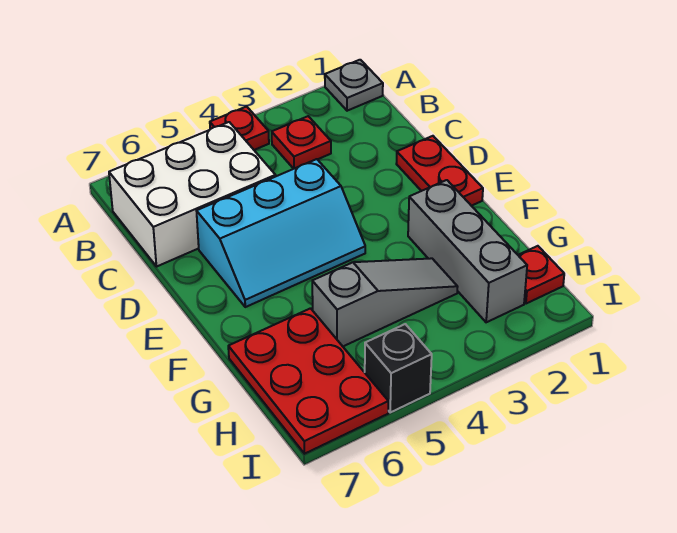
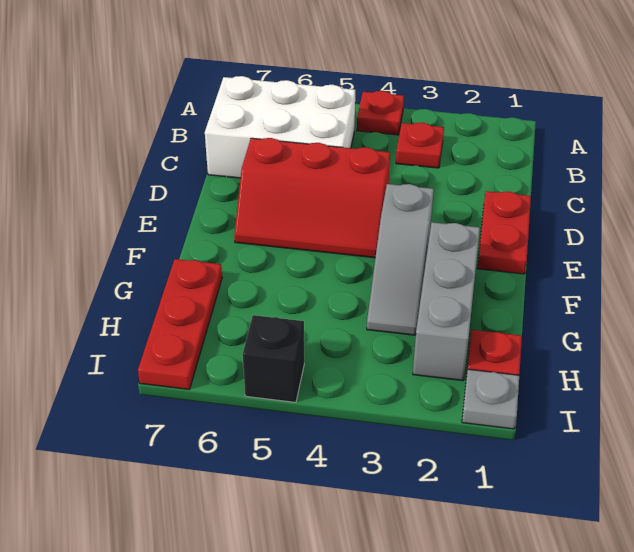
grey plate A1 level 1 -> grey plate I1 level 1
cyan slope D4:E6 level 1 top D -> red slope D4:E6 level 1 top D
grey slope G3:G5 level 1 top 5 -> grey slope E3:G3 level 1 top E
red plate G6:I7 level 1 -> red plate G7:I7 level 1

